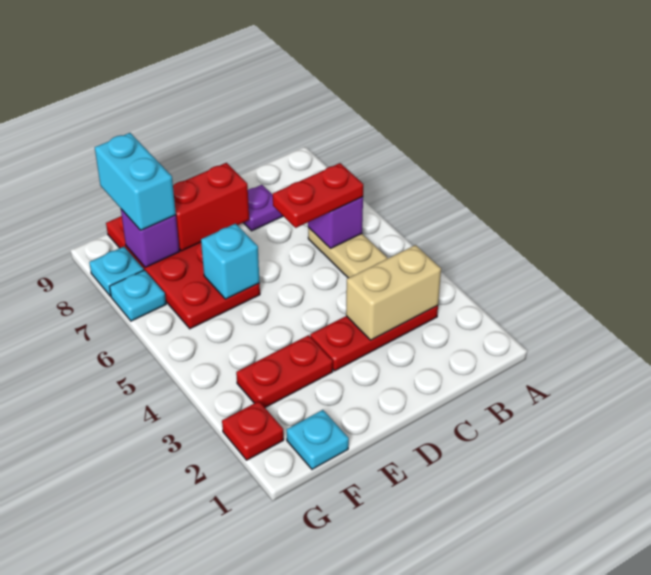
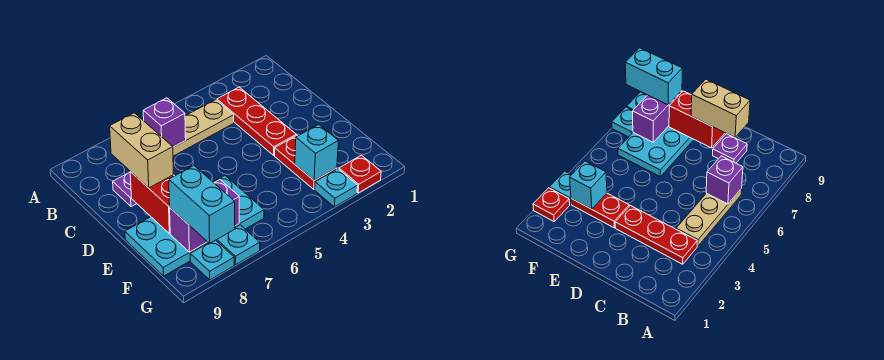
tan brick B3:C3 level 2 -> tan brick C8:D8 level 3
red plate B6:C6 level 3 -> none
red plate E6:F9 level 1 -> cyan plate E6:F9 level 1
cyan brick E6 level 2 -> cyan brick F3 level 2
cyan plate F1 level 1 -> cyan plate G3 level 1
purple brick F8 level 2 -> purple brick F7:F8 level 2
cyan brick F8:F9 level 3 -> cyan brick F8:G8 level 3

